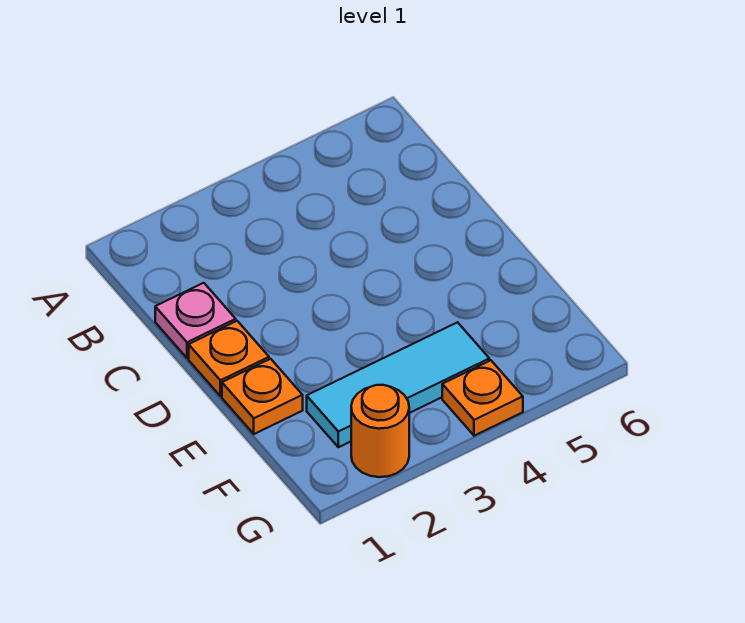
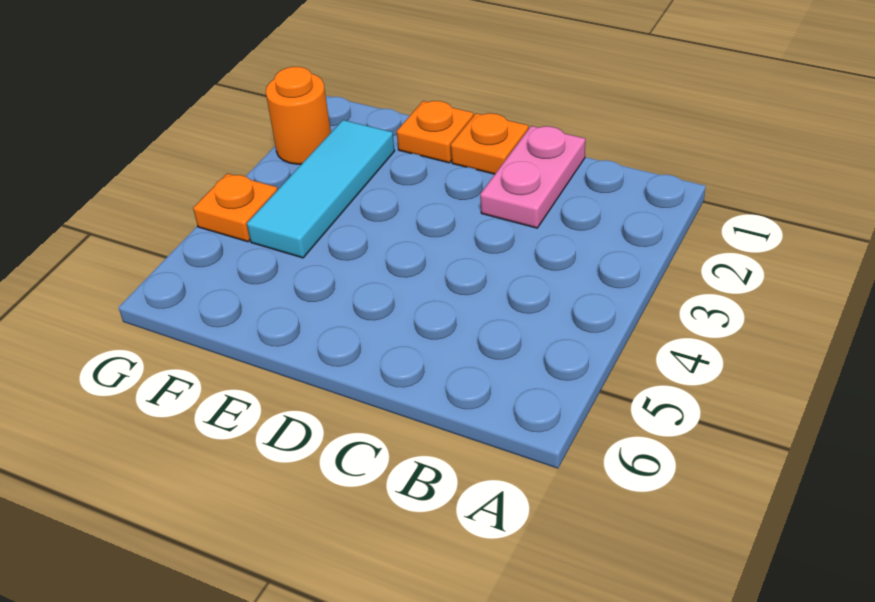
pink plate C1 level 1 -> pink plate C1:C2 level 1

